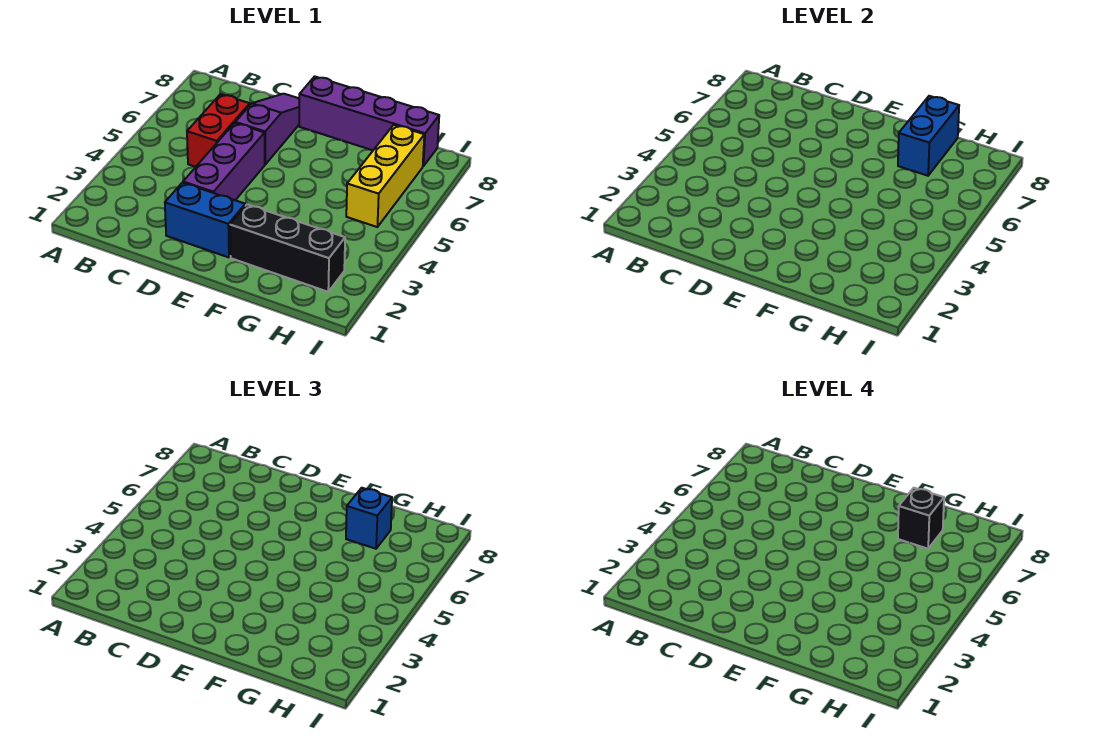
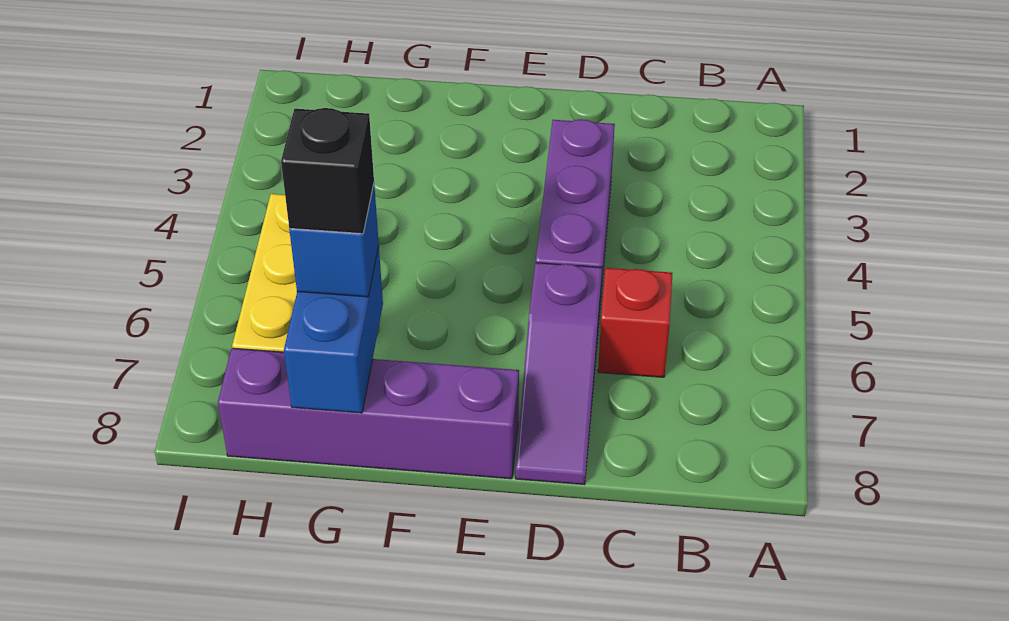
red brick C5:C6 level 1 -> red brick C6 level 1
blue brick D2:E2 level 1 -> none
black brick F2:H2 level 1 -> none

